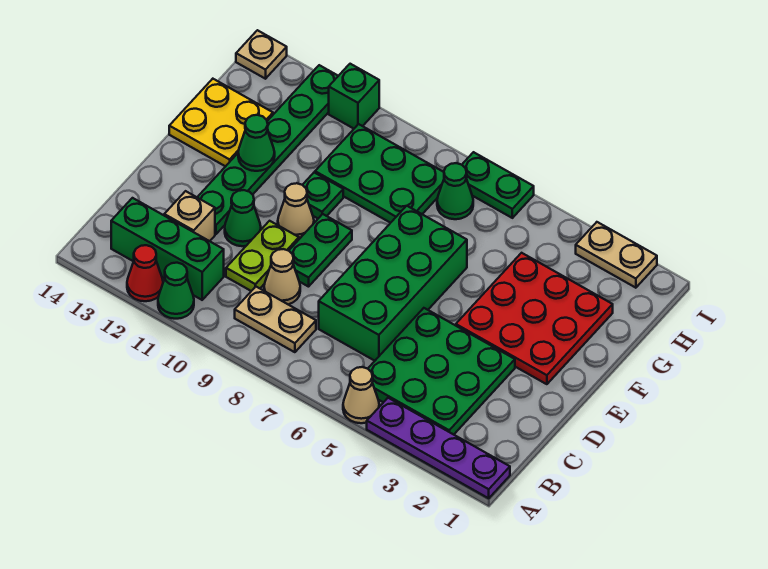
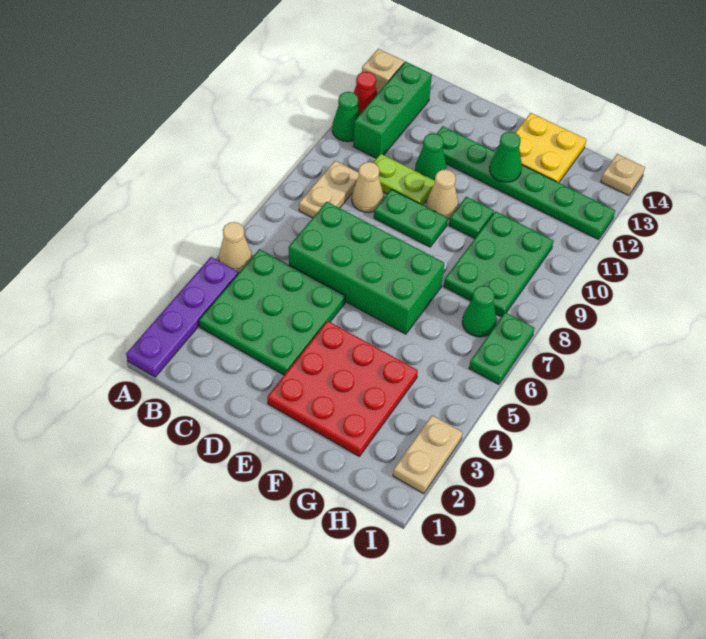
tan brick C12 level 1 -> tan brick A13 level 1
green brick I11 level 1 -> none

